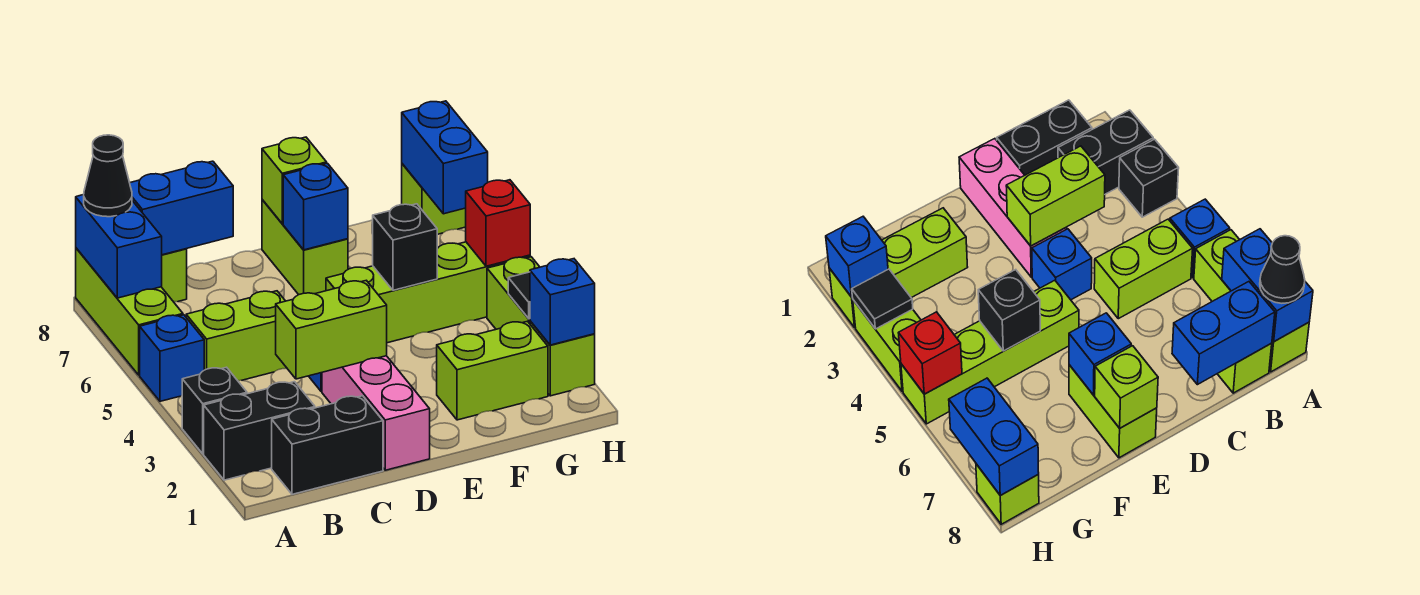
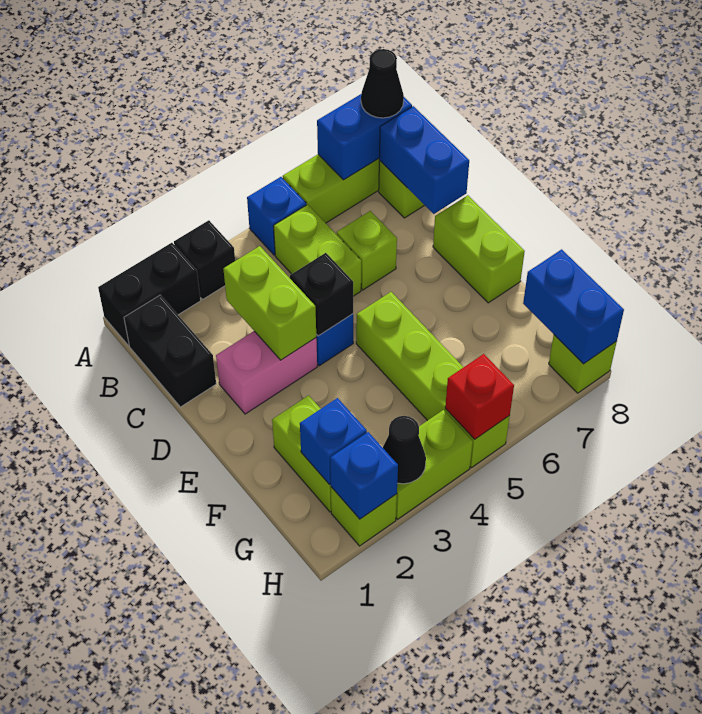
black brick A2:B2 level 1 -> black brick A1:A2 level 1
pink brick D1:D3 level 1 -> pink brick D2:D3 level 1
lime brick E7:E8 level 1 -> lime brick D8:E8 level 1
blue brick E7 level 2 -> blue brick G2 level 2
lime brick E8 level 2 -> lime brick C6 level 1
black brick F5 level 2 -> black brick D4 level 2
black tile H3 level 2 -> black cone H3 level 2
blue brick H7:H8 level 2 -> blue brick G8:H8 level 2

